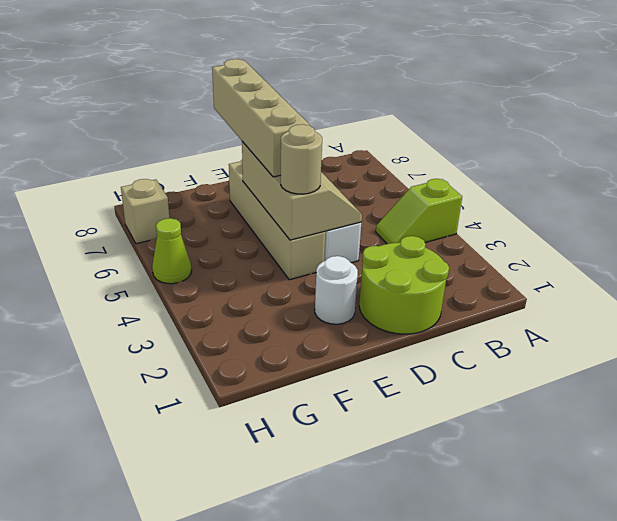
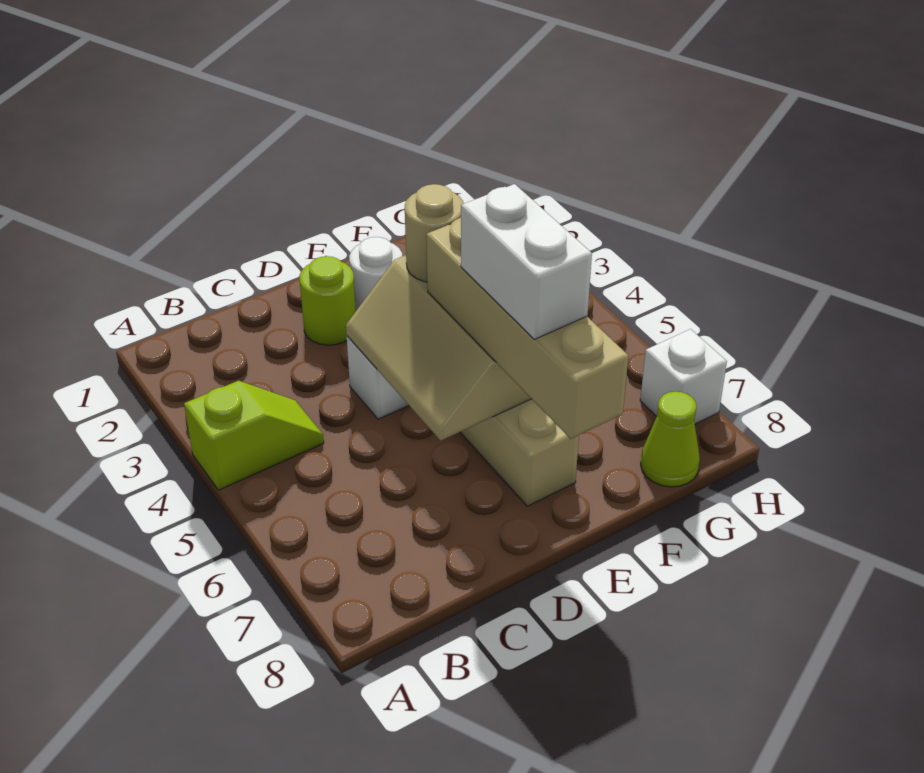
lime round brick C1:D2 level 1 -> lime round brick D2 level 1
none -> white brick E6:E7 level 4
lime cone H5 level 1 -> lime cone G8 level 1
tan brick H7 level 1 -> white brick H7 level 1

